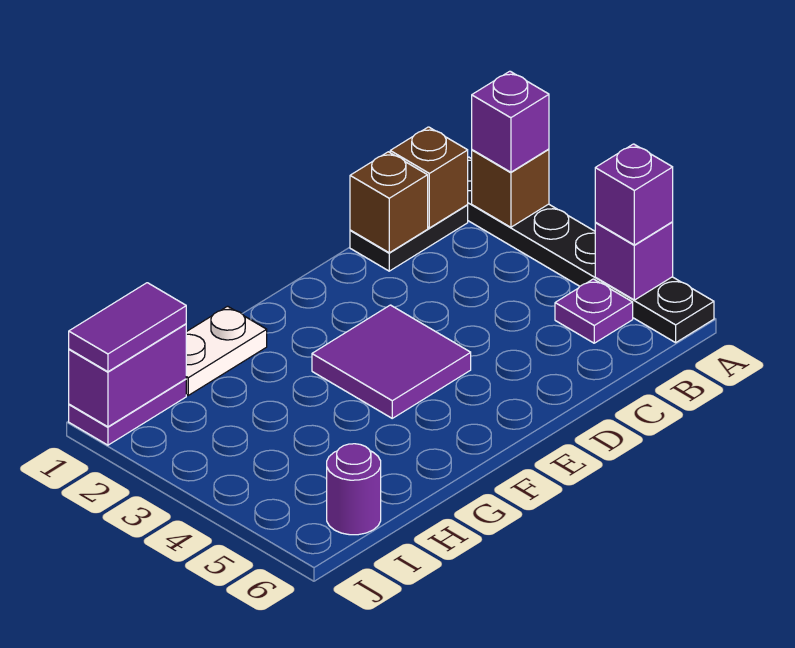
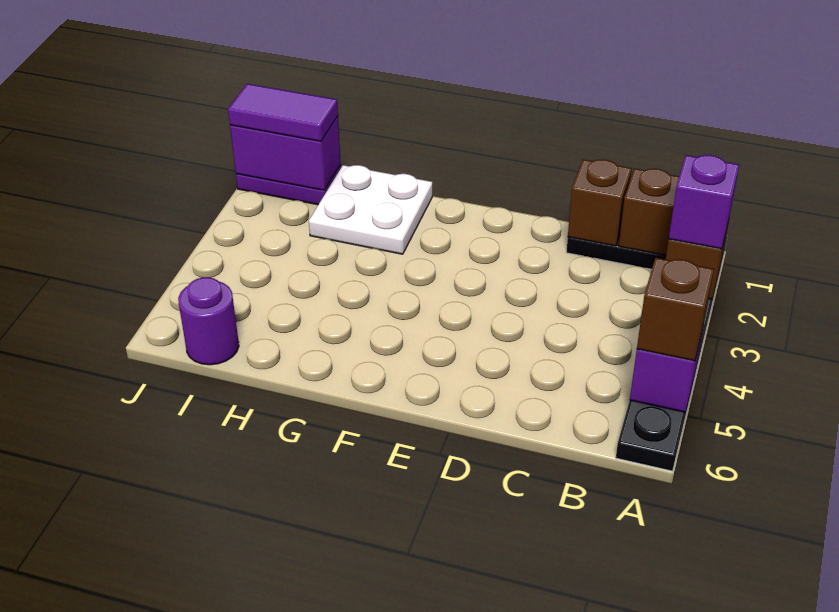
purple brick A5 level 3 -> brown brick A5 level 3
purple plate B5 level 1 -> none
purple tile E3:F4 level 1 -> none
white plate G1:H1 level 1 -> white plate G1:H2 level 1

